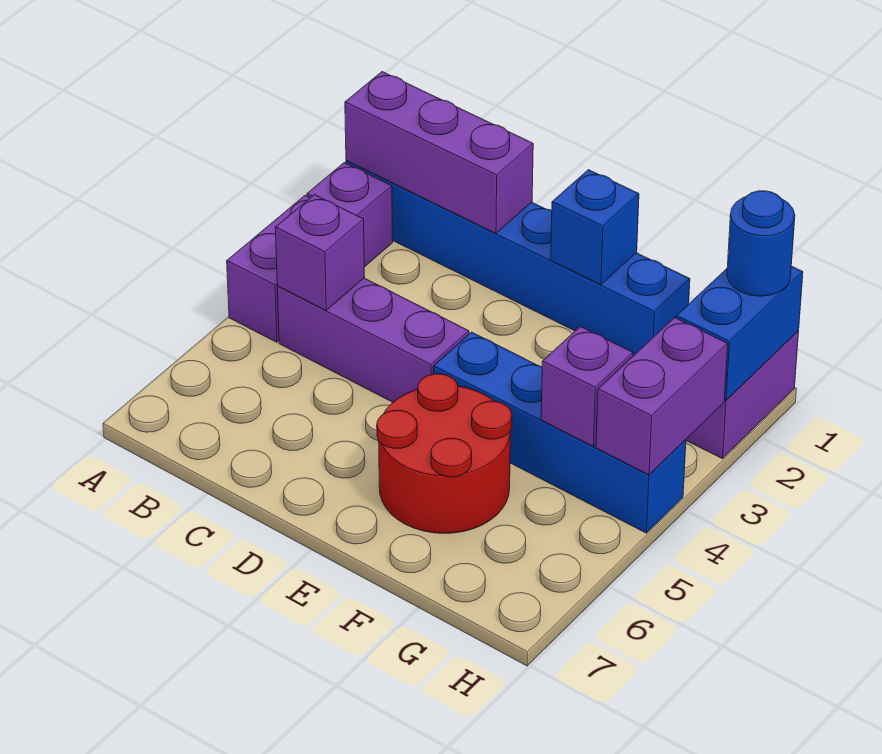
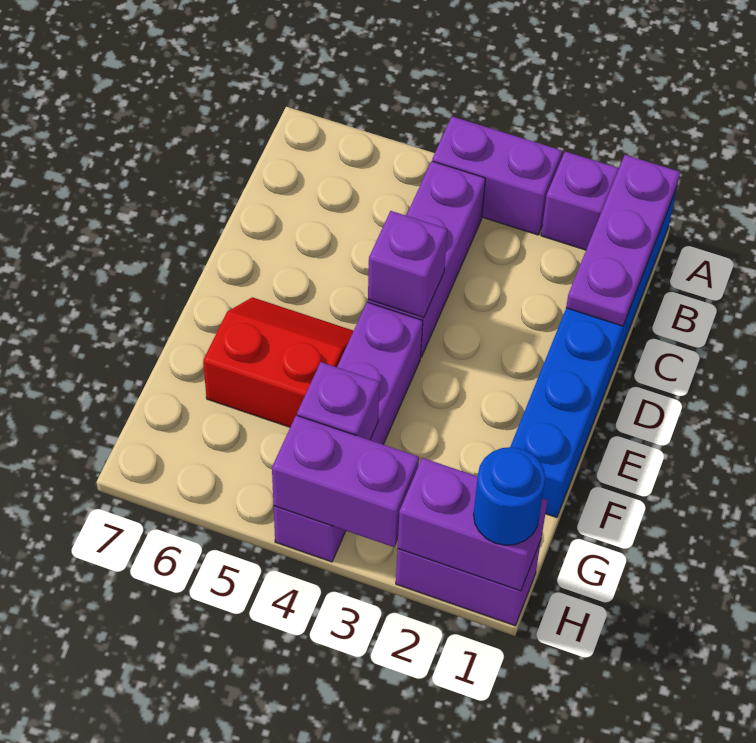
purple brick A1:C1 level 2 -> purple plate A1:C1 level 2
purple brick B4 level 2 -> purple brick D4 level 2
blue brick E1 level 2 -> none
blue brick E4:H4 level 1 -> purple brick E4:H4 level 1
red round brick E5:F6 level 1 -> red slope E5:F6 level 1 top F
blue brick H1:H2 level 2 -> purple brick H1:H2 level 2

